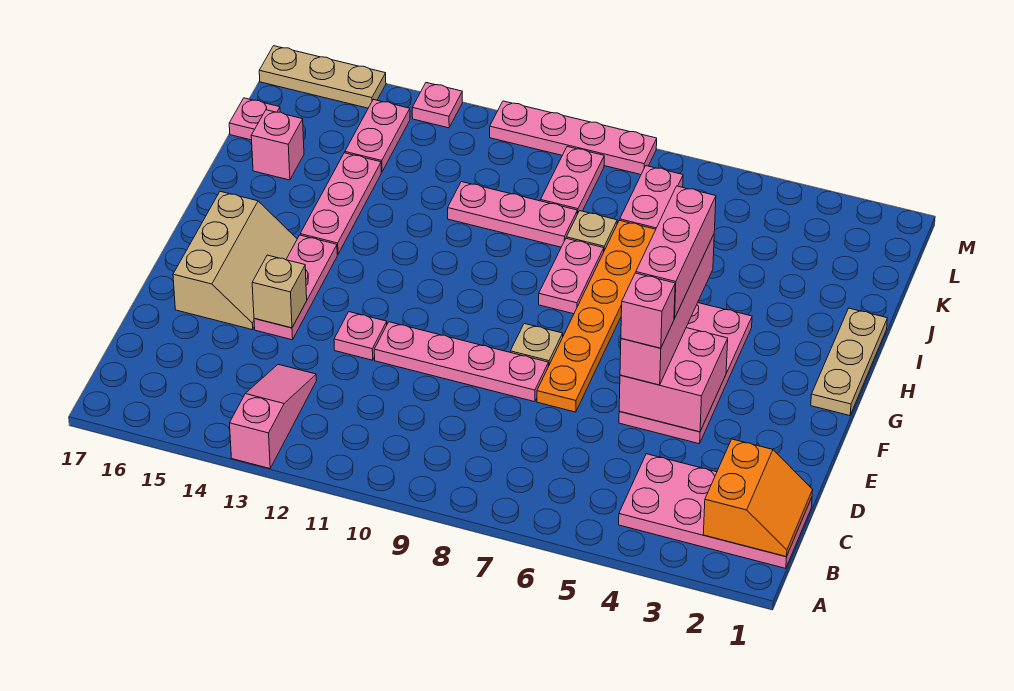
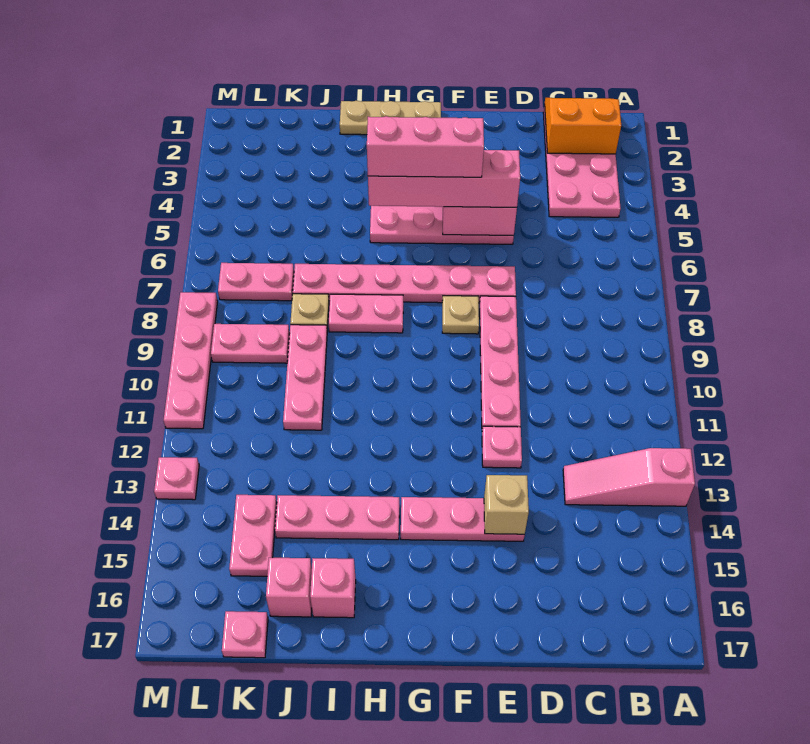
pink brick E5 level 4 -> pink brick I16 level 1
orange plate E7:J7 level 1 -> pink plate E7:J7 level 1
tan slope E15:G16 level 1 top 16 -> none
pink plate K14:L14 level 1 -> pink plate K14:K15 level 1
tan plate M15:M17 level 1 -> none

